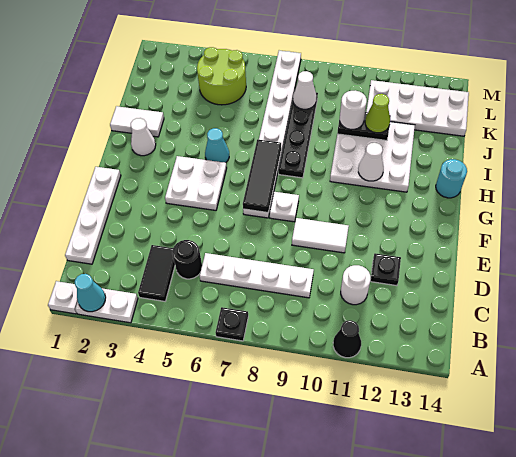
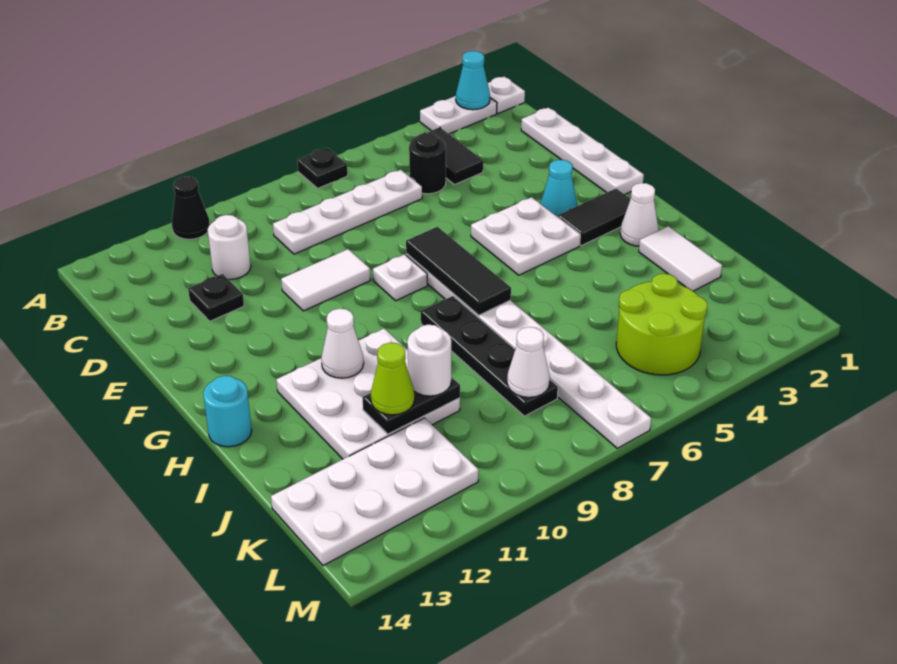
none -> black tile G2:G3 level 1
cyan cone H5 level 1 -> cyan cone F3 level 1
white tile I1:I2 level 1 -> white tile I2:J2 level 1

